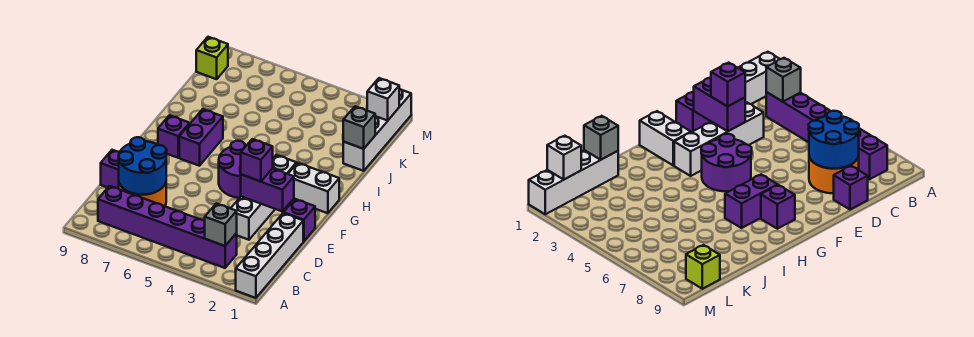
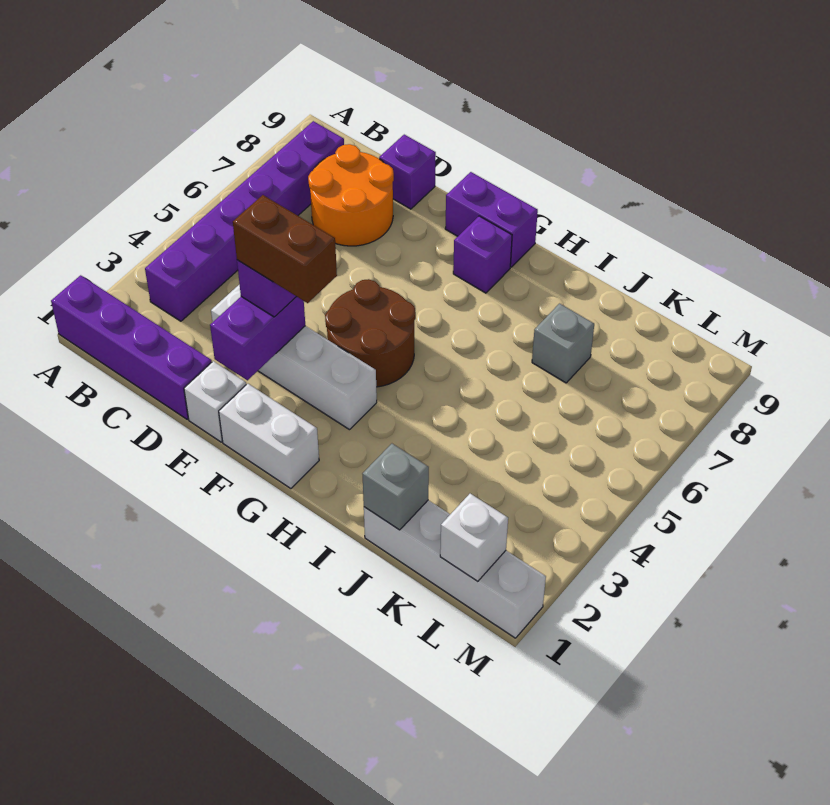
white brick A1:D1 level 1 -> purple brick A1:D1 level 1
grey brick B3 level 2 -> grey brick J7 level 1
blue round brick C7:D8 level 2 -> none
purple brick E1 level 1 -> white brick E1 level 1
none -> brown brick E3:F3 level 4
purple round brick F4:G5 level 1 -> brown round brick F4:G5 level 1
white brick G1:G2 level 1 -> white brick F1:G1 level 1
purple brick G7:H7 level 1 -> purple brick F9:G9 level 1
lime brick L9 level 1 -> none

